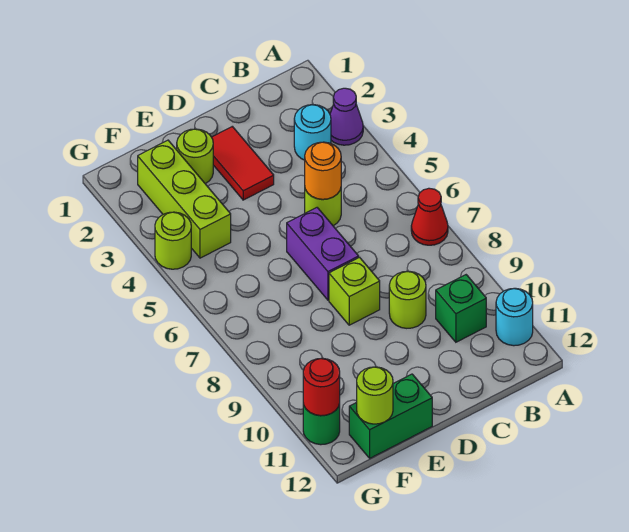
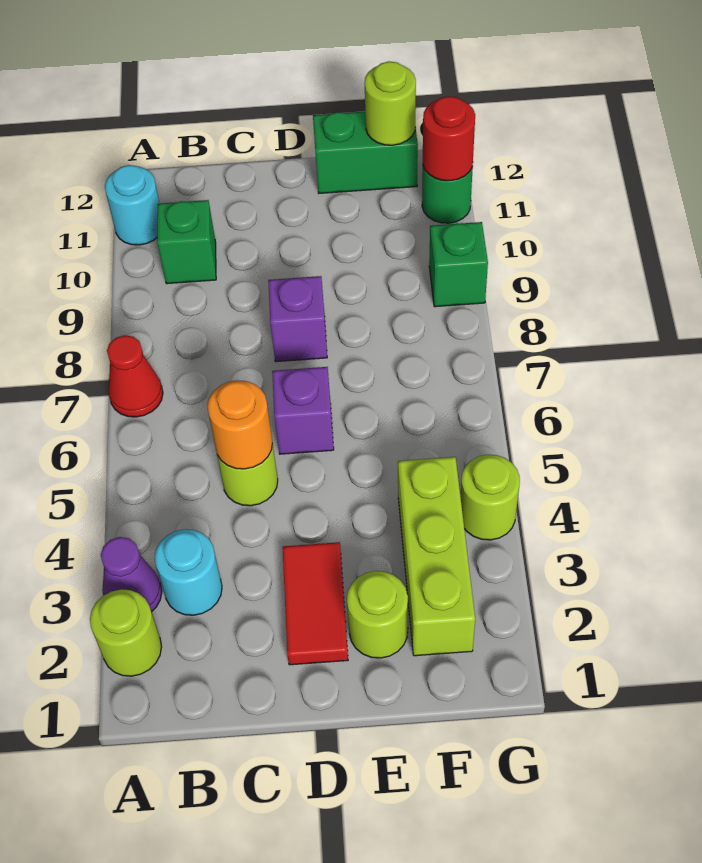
lime round brick C9 level 1 -> lime round brick A2 level 1
purple brick D6:D7 level 1 -> purple brick D6 level 1
lime brick D8 level 1 -> purple brick D8 level 1
none -> green brick G9 level 1

